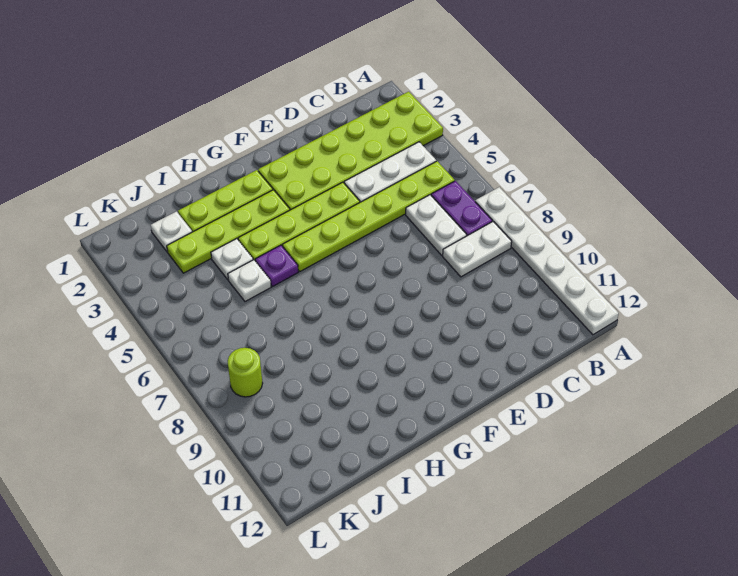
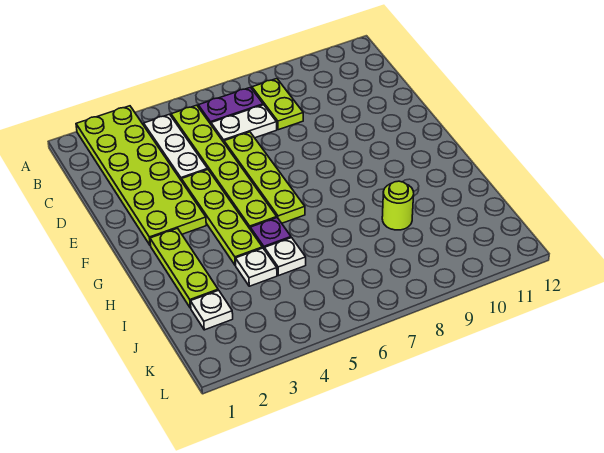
white plate A7:A12 level 1 -> none
white plate B8:C8 level 1 -> lime plate B8:C8 level 1
lime plate G3:J3 level 1 -> lime plate D6:G6 level 1
lime round brick K8 level 1 -> lime round brick I9 level 1

